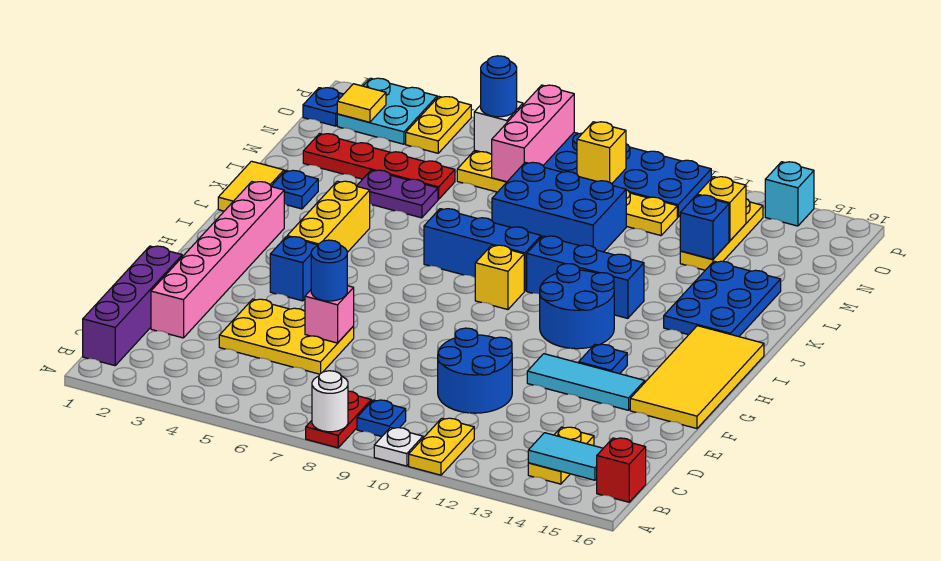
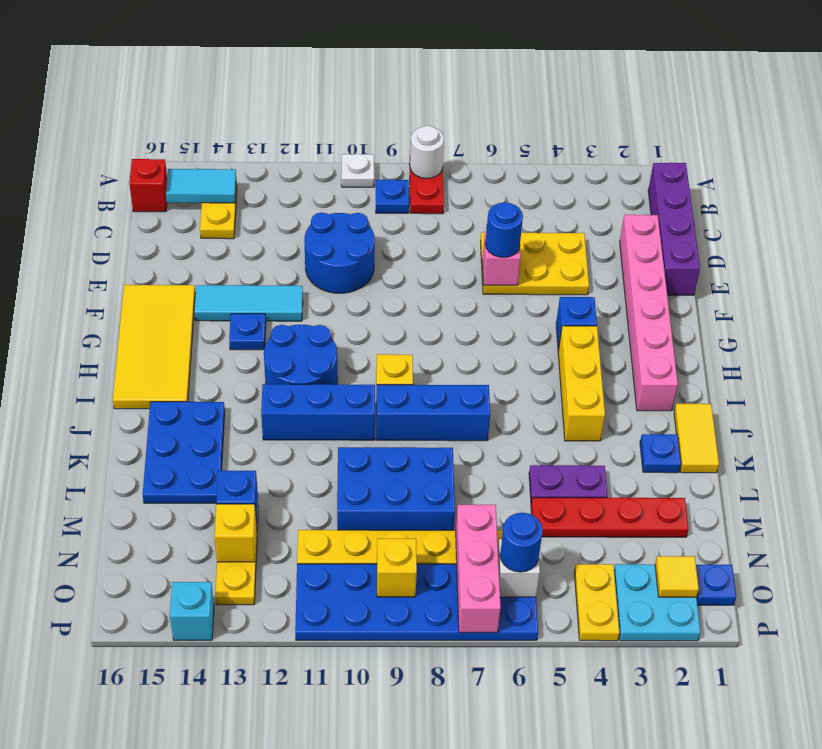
yellow plate A11:B11 level 1 -> none

